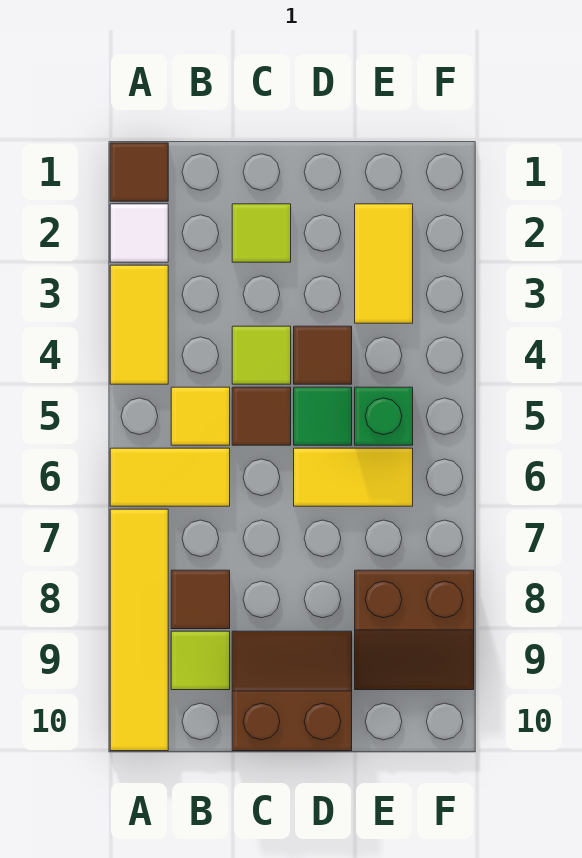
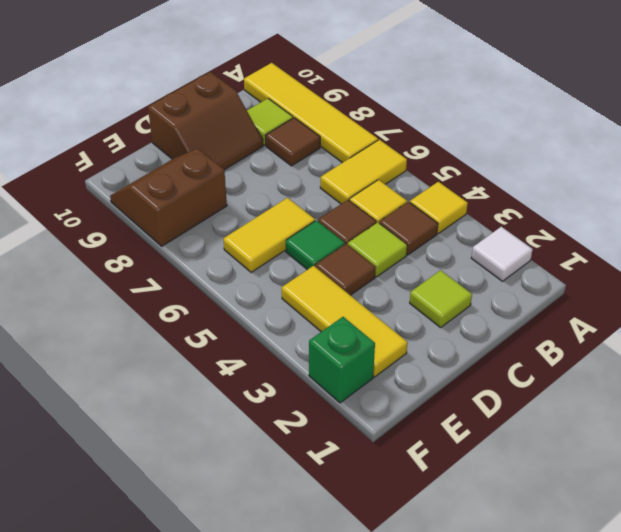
brown tile A1 level 1 -> brown tile B4 level 1
yellow tile A3:A4 level 1 -> yellow tile A4 level 1
yellow tile E2:E3 level 1 -> yellow tile E2:E4 level 1
green brick E5 level 1 -> green brick F2 level 1

